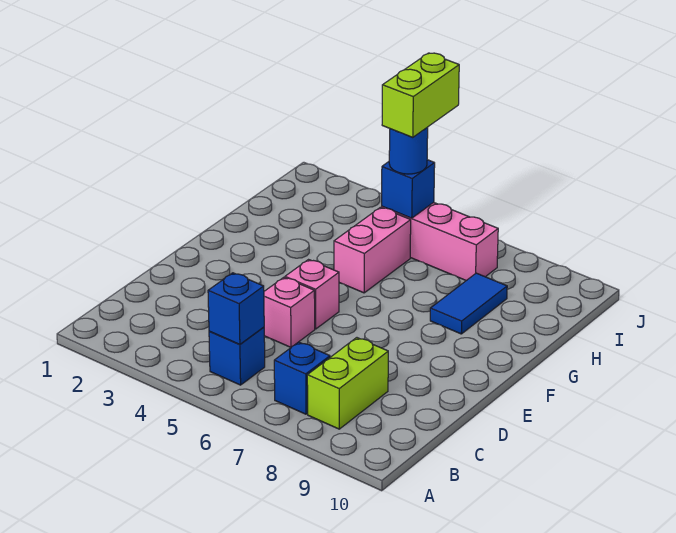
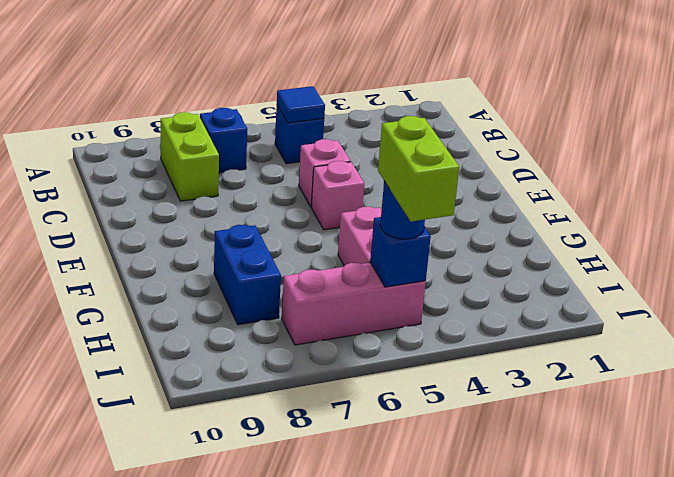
blue brick B5 level 2 -> blue tile B5 level 2
blue tile G8:H8 level 1 -> blue brick G8:H8 level 1

